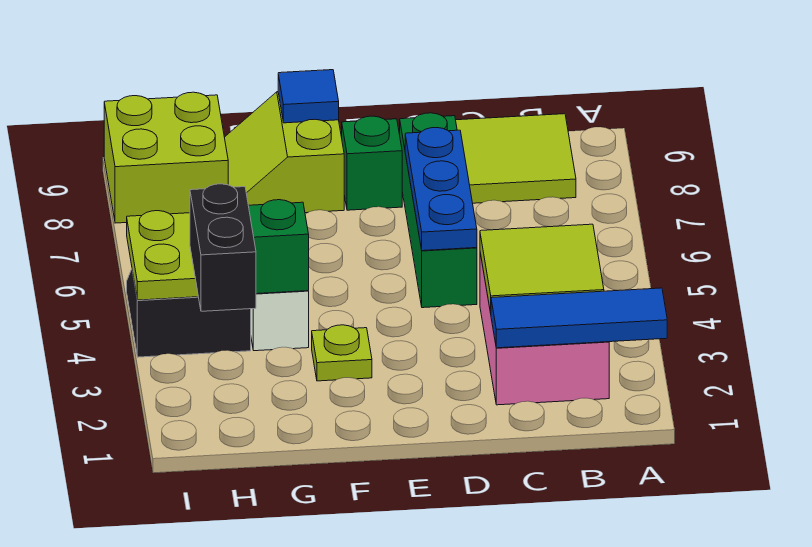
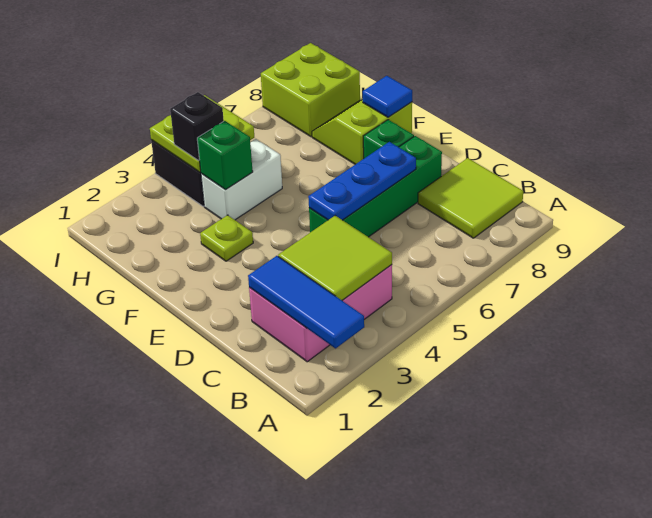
black brick H3:H4 level 3 -> black brick H4 level 3

